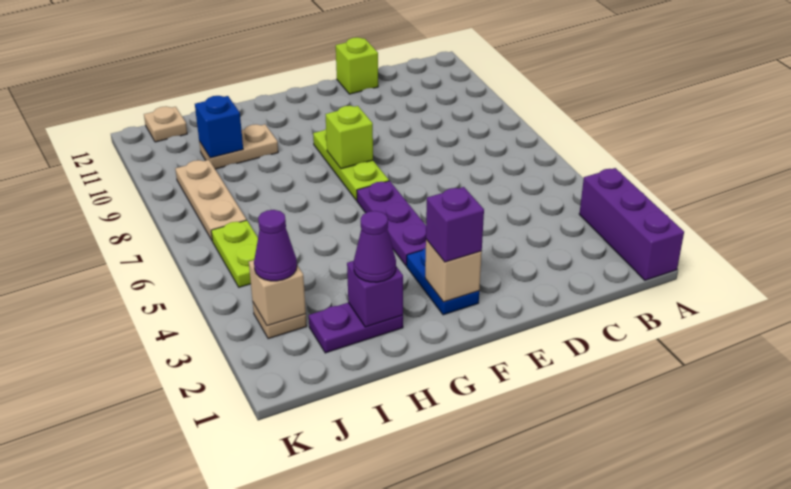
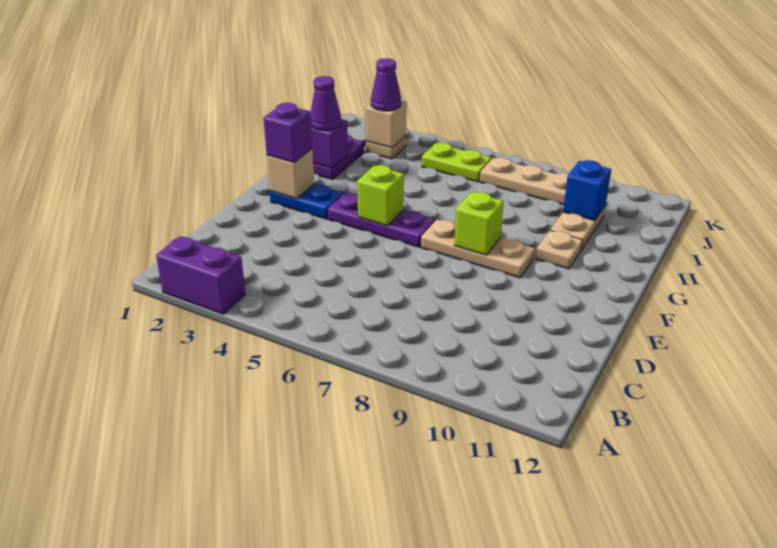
purple brick A1:A3 level 1 -> purple brick A2:A3 level 1
lime brick D12 level 1 -> lime brick F5 level 2
lime plate F7:F9 level 1 -> tan plate F7:F9 level 1
tan plate J12 level 1 -> tan plate G10 level 1

